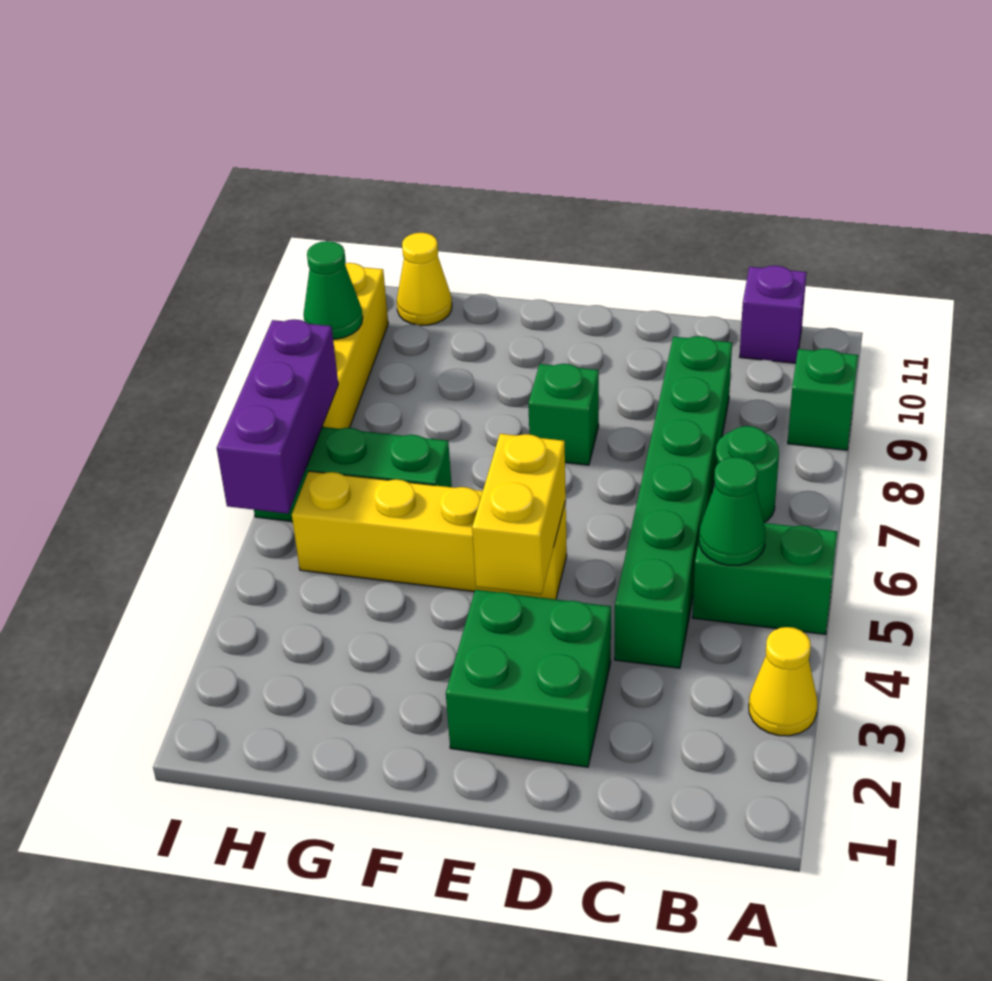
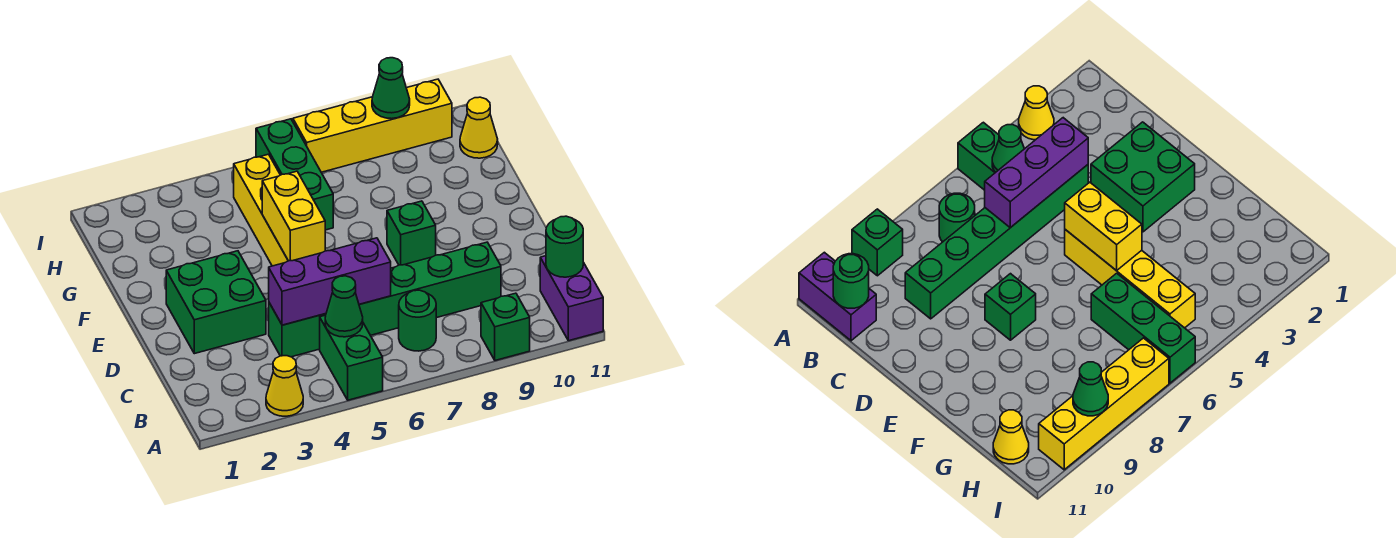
purple brick B11 level 1 -> purple brick A11:B11 level 1
none -> green round brick B11 level 2
yellow brick E4:E5 level 2 -> yellow brick E5:F5 level 2
purple brick I5:I7 level 2 -> purple brick C4:C6 level 2

